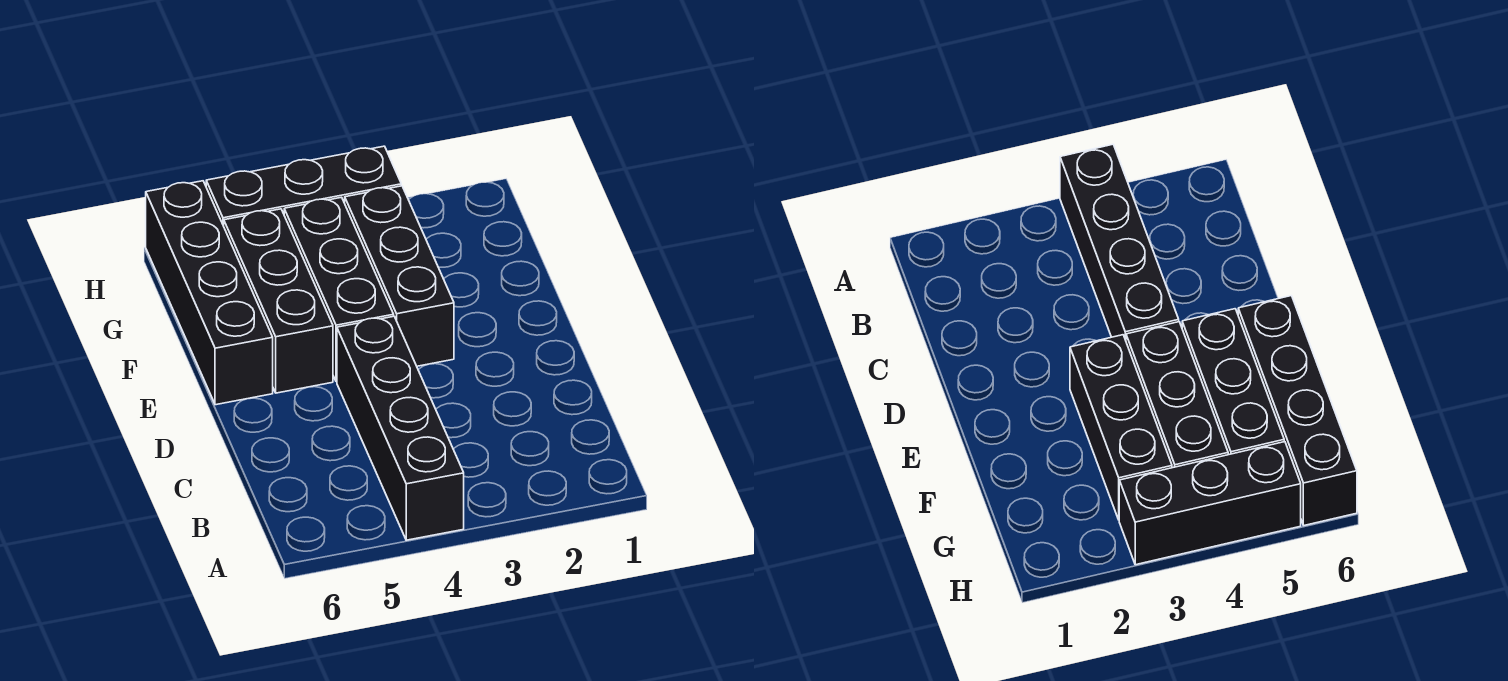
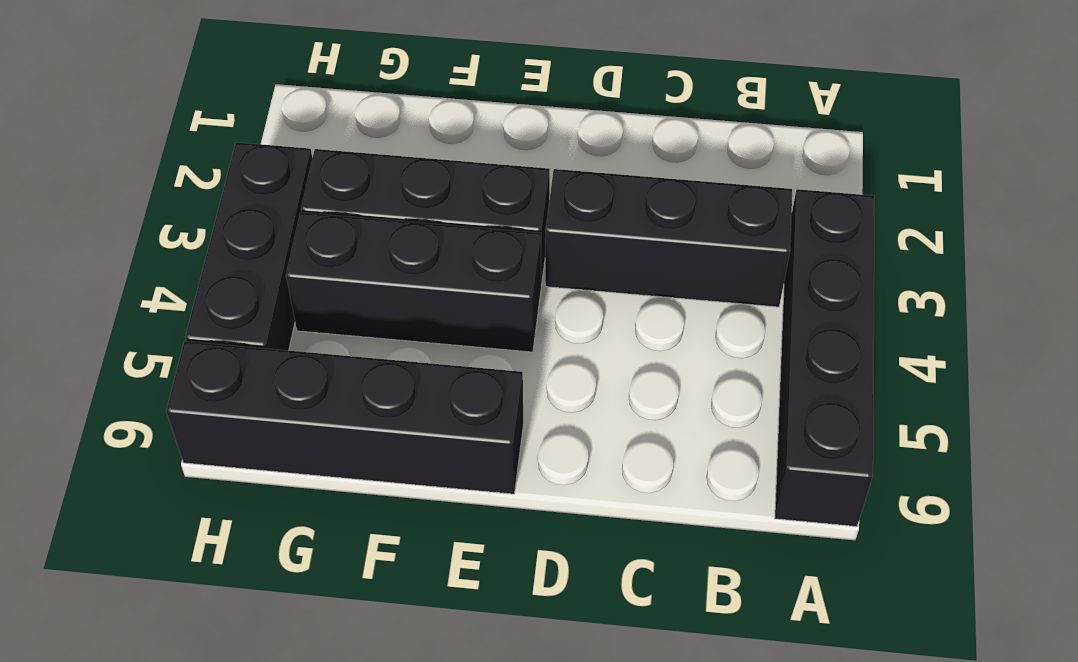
black brick A4:D4 level 1 -> black brick A3:A6 level 1
black brick E5:G5 level 1 -> black brick B3:D3 level 1

